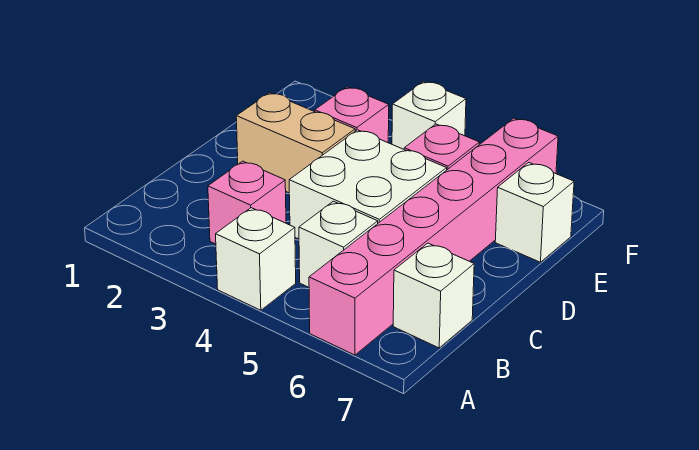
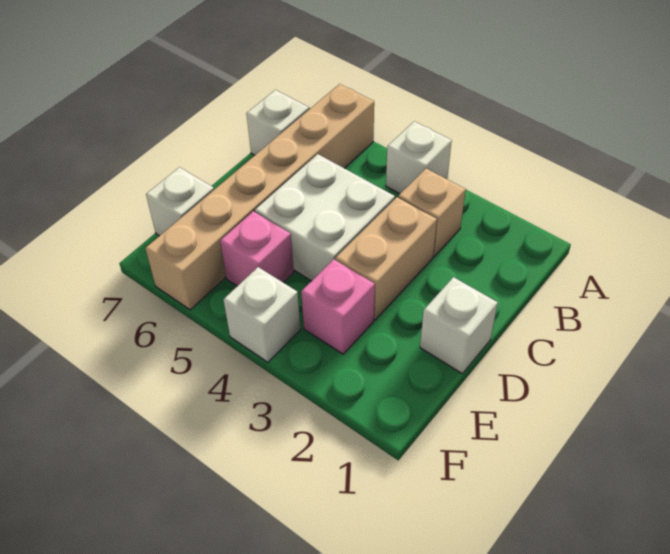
pink brick A6:F6 level 1 -> tan brick A6:F6 level 1
pink brick B3 level 1 -> tan brick B3 level 1
white brick B5 level 1 -> white brick D1 level 1
tan brick D2:D3 level 1 -> tan brick C3:D3 level 1

